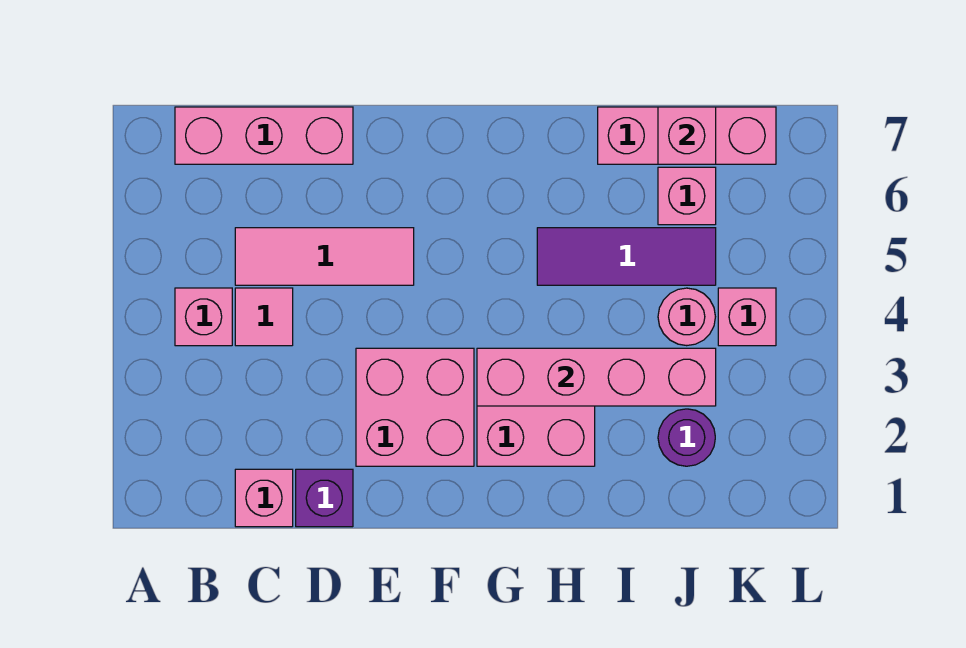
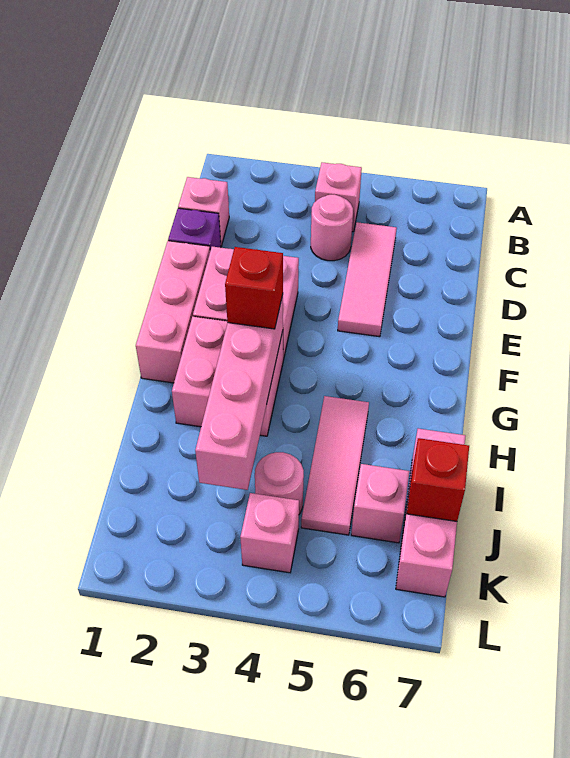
pink brick B7:D7 level 1 -> pink brick E1:G1 level 1
pink tile C4 level 1 -> pink round brick C4 level 1
none -> red brick G3 level 3
purple tile H5:J5 level 1 -> pink tile H5:J5 level 1
purple round brick J2 level 1 -> none
pink brick J7 level 2 -> red brick J7 level 2

